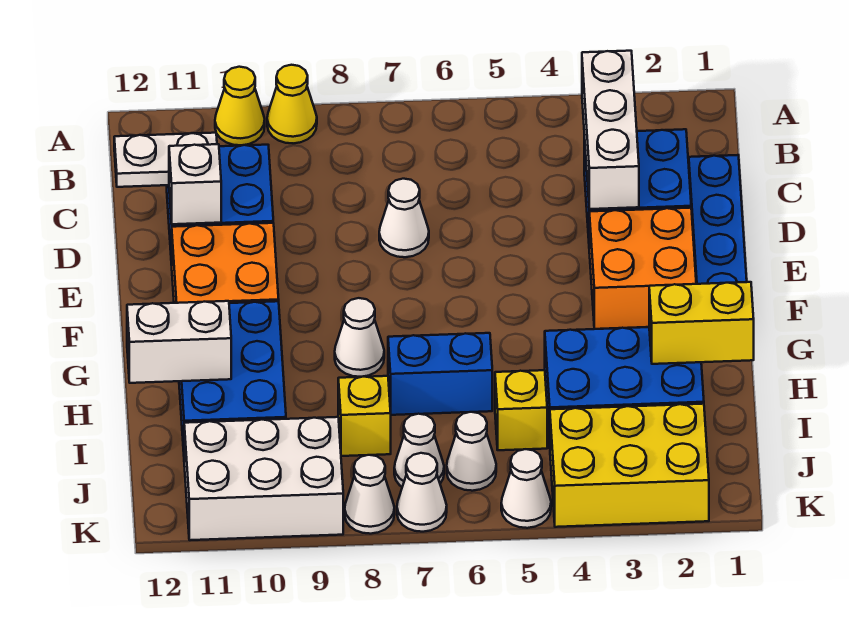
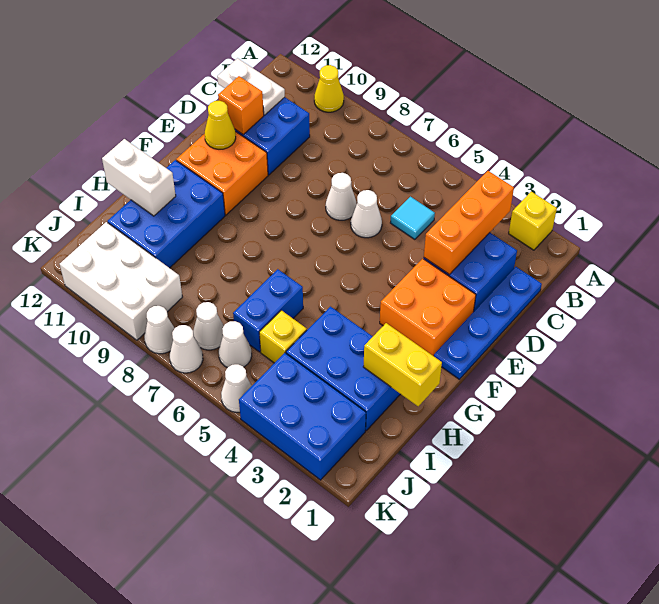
yellow cone A9 level 1 -> yellow cone E11 level 2
white brick B3:D3 level 2 -> orange brick B3:D3 level 2
none -> cyan tile C5 level 1
white brick D11 level 2 -> orange brick D11 level 2
white cone G8 level 1 -> white cone D6 level 1
blue brick H6:H7 level 1 -> blue brick H6:I6 level 1
yellow brick I8 level 1 -> yellow brick A2 level 1
yellow brick J2:K4 level 1 -> blue brick J2:K4 level 1

